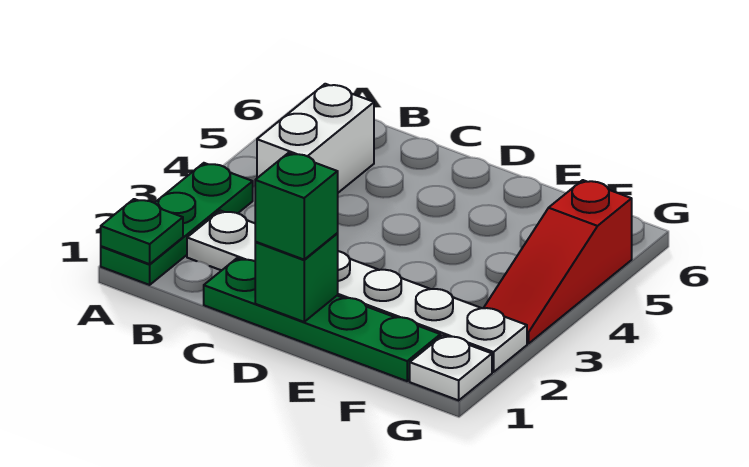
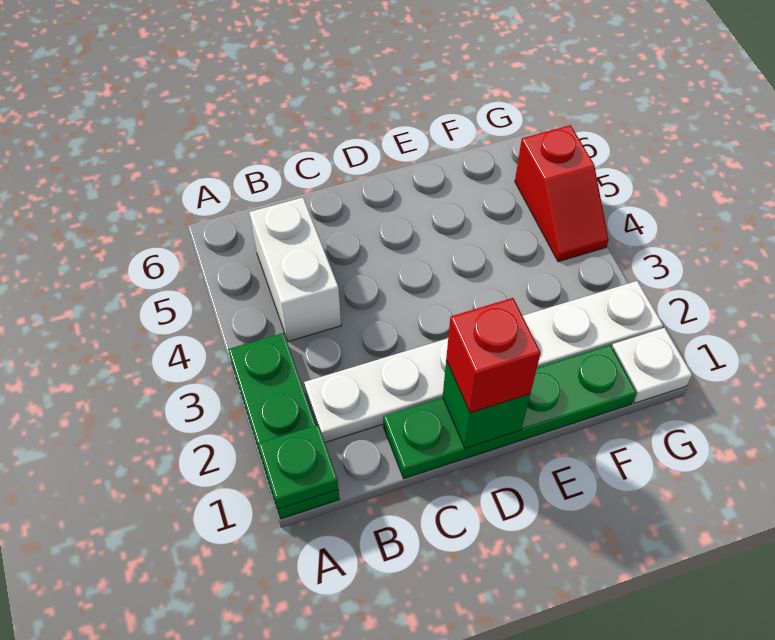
green brick D1 level 3 -> red brick D1 level 3
red slope G3:G5 level 1 top 5 -> red slope G4:G5 level 1 top 5

